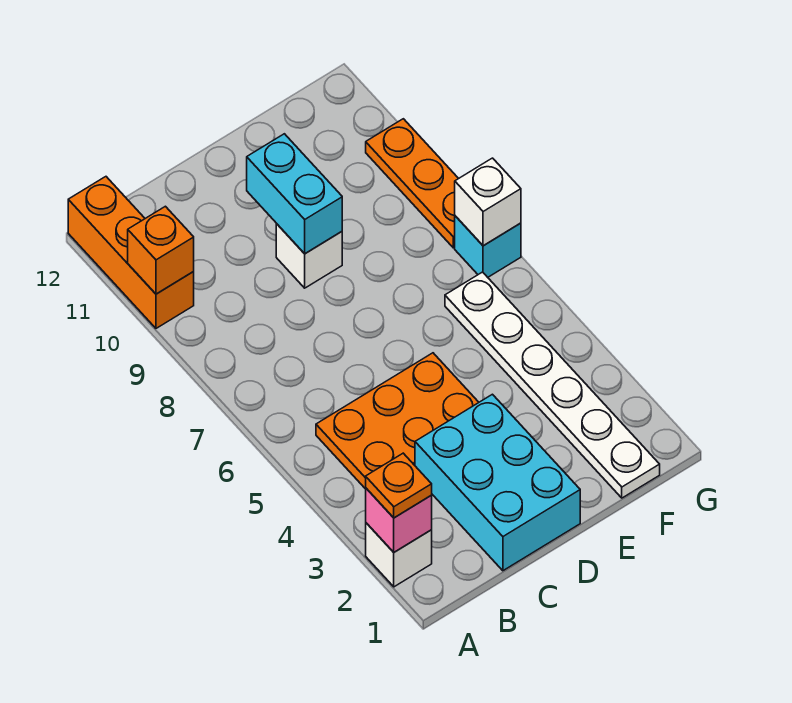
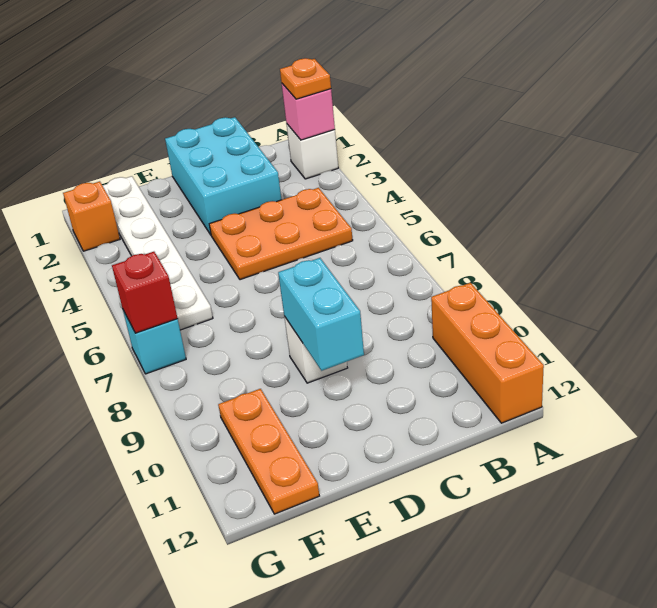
orange brick A10 level 2 -> orange brick G2 level 1
white brick G7 level 2 -> red brick G7 level 2
orange plate G8:G10 level 1 -> orange plate F10:F12 level 1

